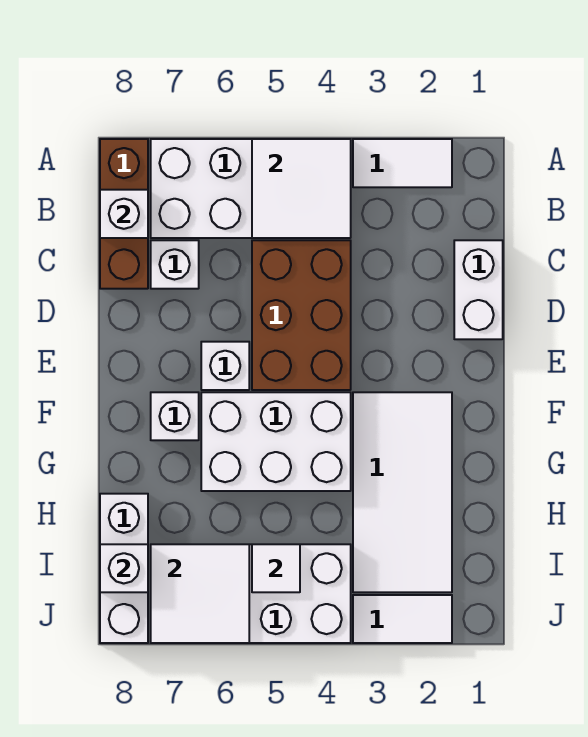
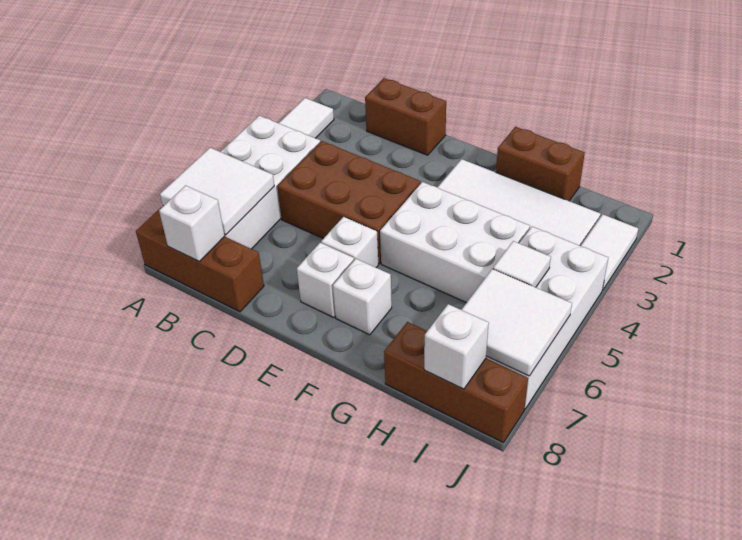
white tile A4:B5 level 2 -> white tile A6:B7 level 2
white brick C1:D1 level 1 -> brown brick C1:D1 level 1
white brick C7 level 1 -> white brick E7 level 1
white brick F4:G6 level 1 -> white brick F4:H5 level 1
none -> brown brick G1:H1 level 1
white brick H8:J8 level 1 -> brown brick H8:J8 level 1

